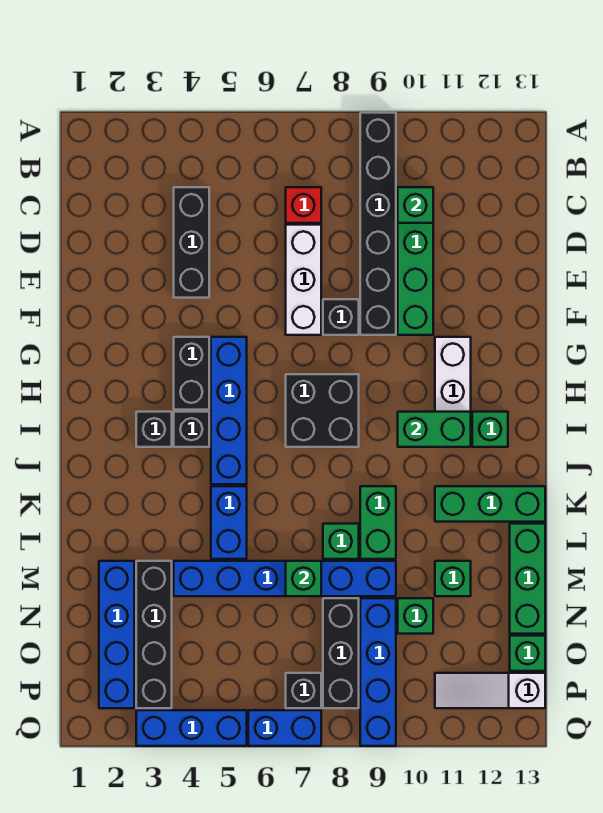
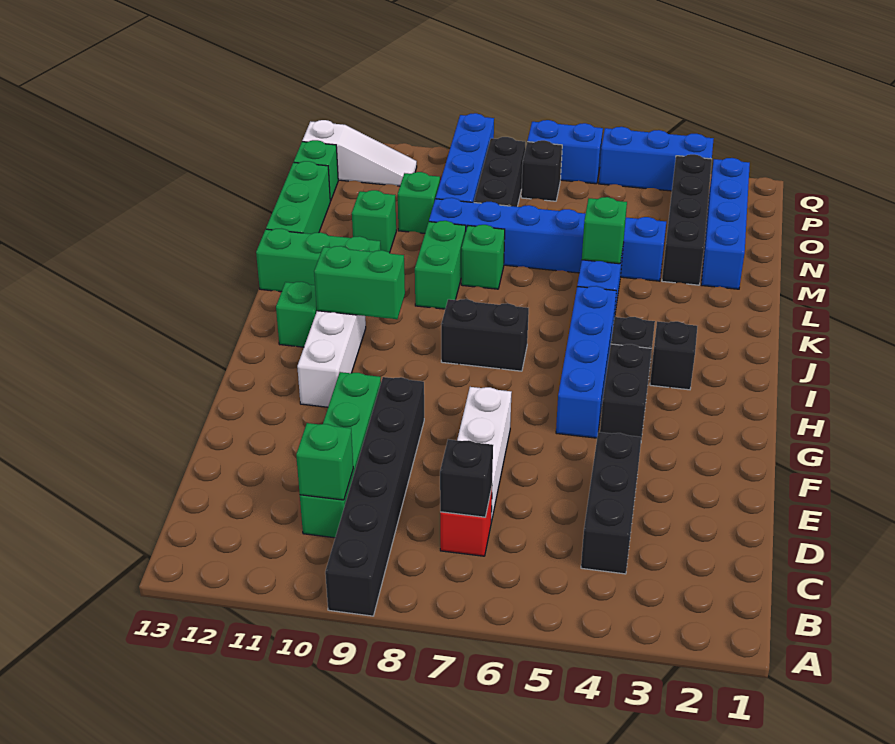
black brick F8 level 1 -> black brick C7 level 2
black brick H7:I8 level 1 -> black brick I7:I8 level 1
green brick M7 level 2 -> green brick L5 level 2

